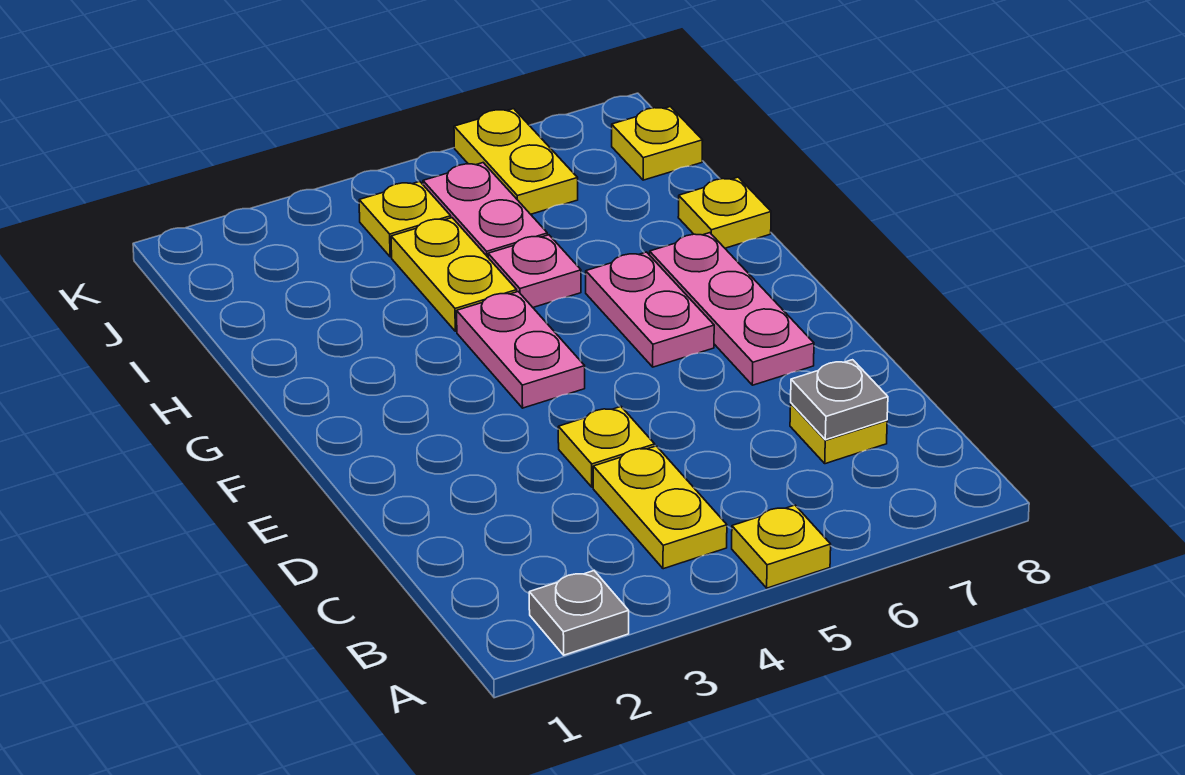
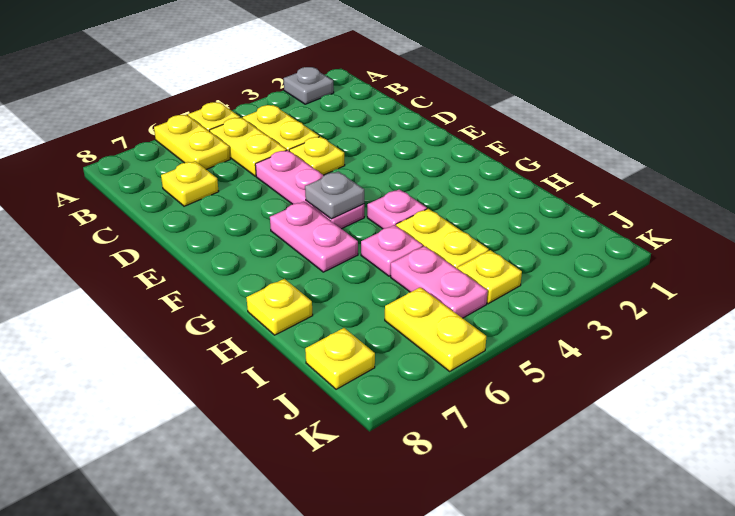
none -> yellow plate A6:B6 level 1
none -> yellow plate B5:C5 level 1
grey plate C7 level 2 -> grey plate F5 level 2
pink plate E7:G7 level 1 -> pink plate D5:F5 level 1
pink plate F4:G4 level 1 -> pink plate G4 level 1

